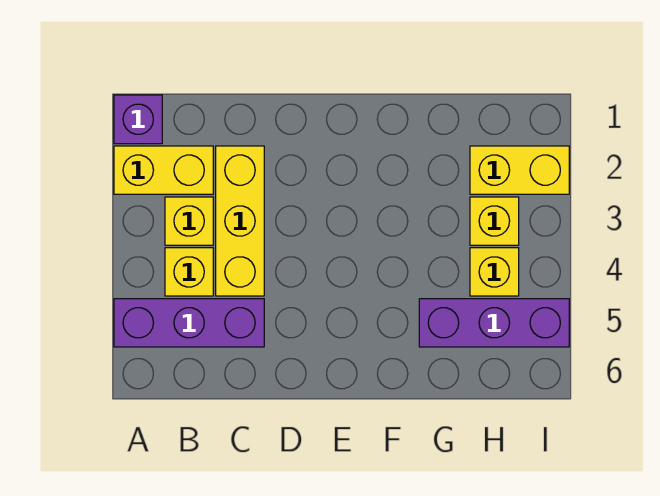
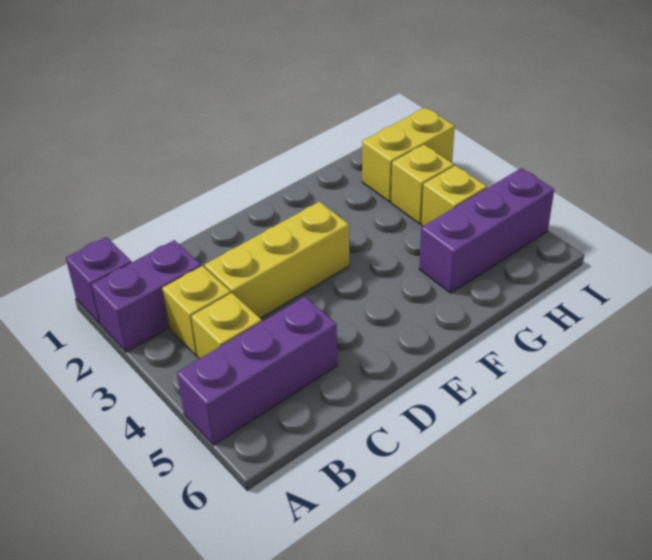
yellow brick A2:B2 level 1 -> purple brick A2:B2 level 1
yellow brick C2:C4 level 1 -> yellow brick C3:E3 level 1

